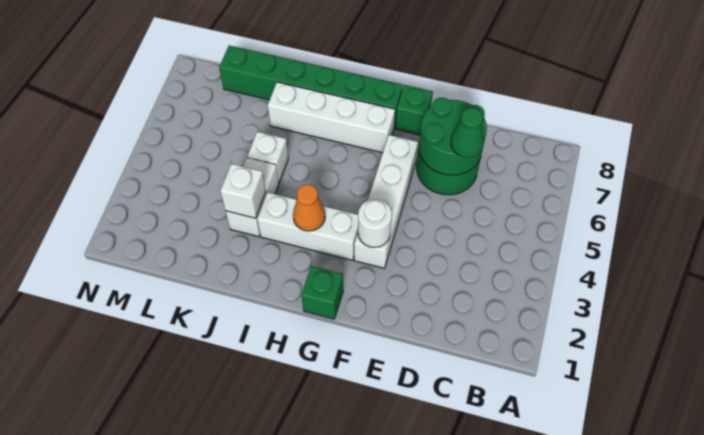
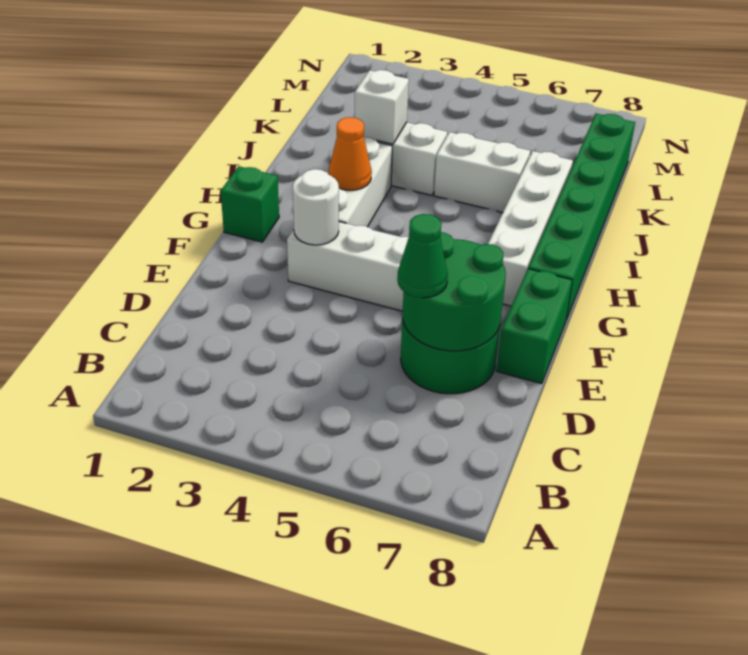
green brick F8 level 1 -> green brick E8:F8 level 1
white brick J5 level 1 -> white brick J5:J6 level 1

